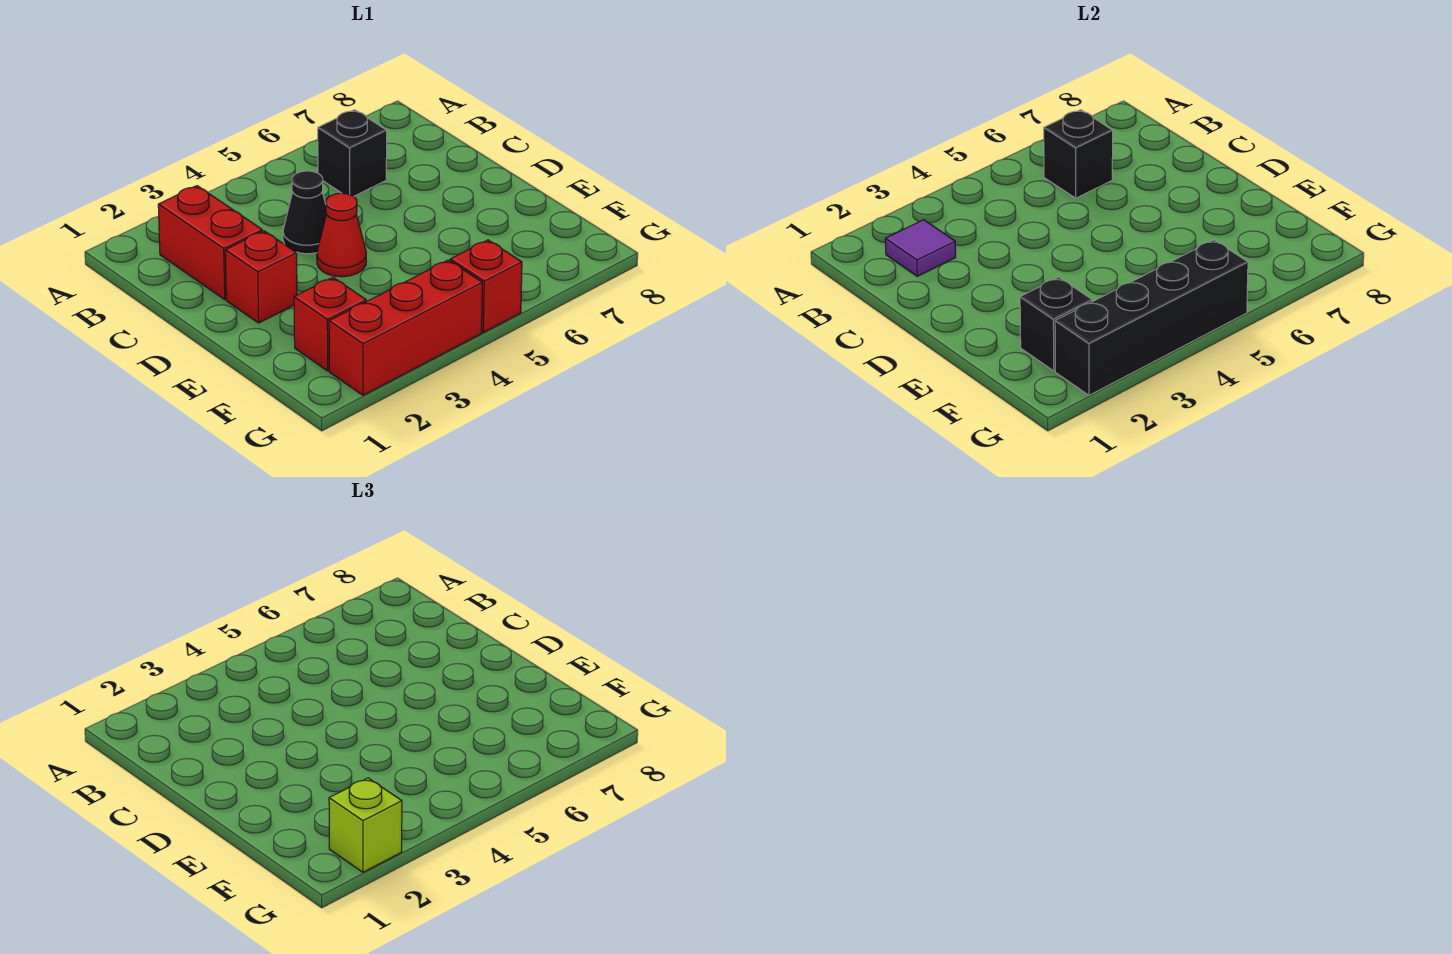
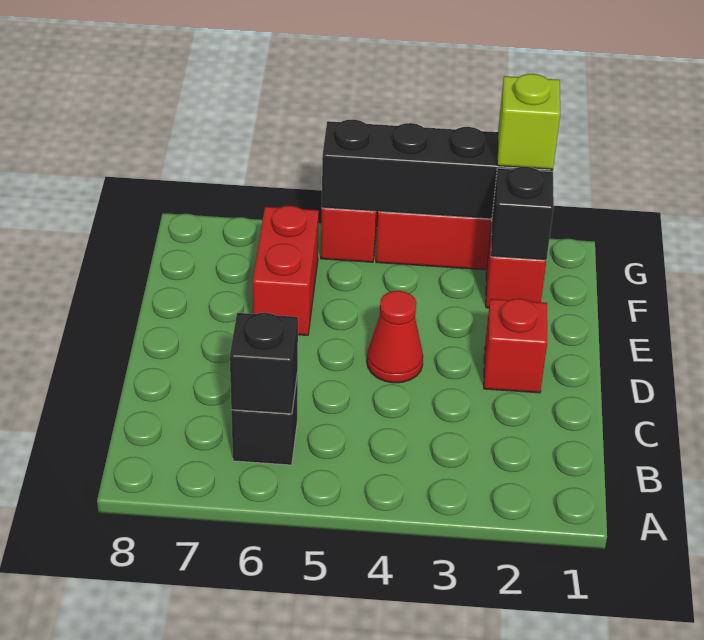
red brick B2:C2 level 1 -> red brick E6:F6 level 1
purple tile B2 level 2 -> none
black cone C4 level 1 -> none

